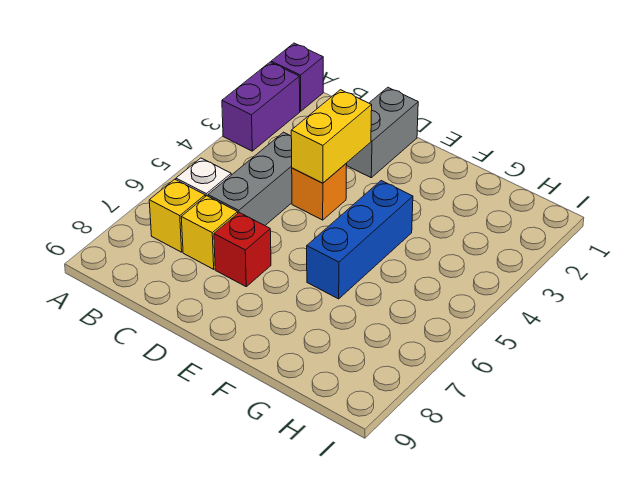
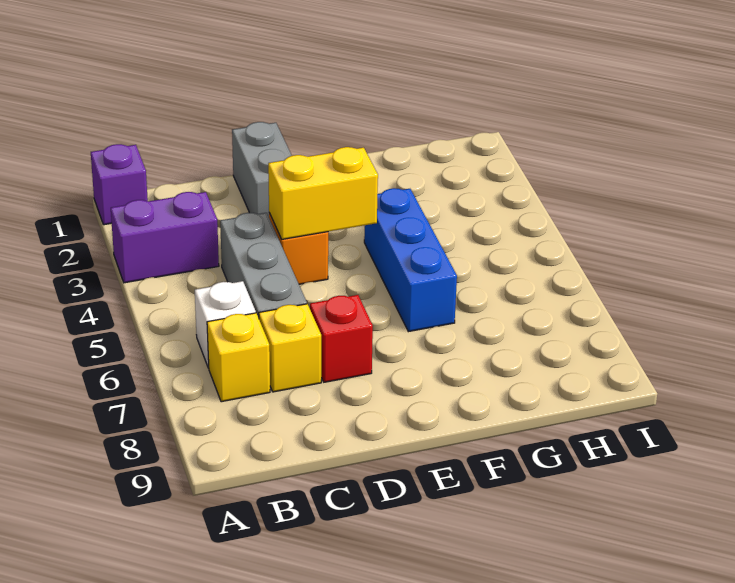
purple brick A2:A3 level 1 -> purple brick A3:B3 level 1
yellow brick D3:D4 level 2 -> yellow brick D4:E4 level 2

